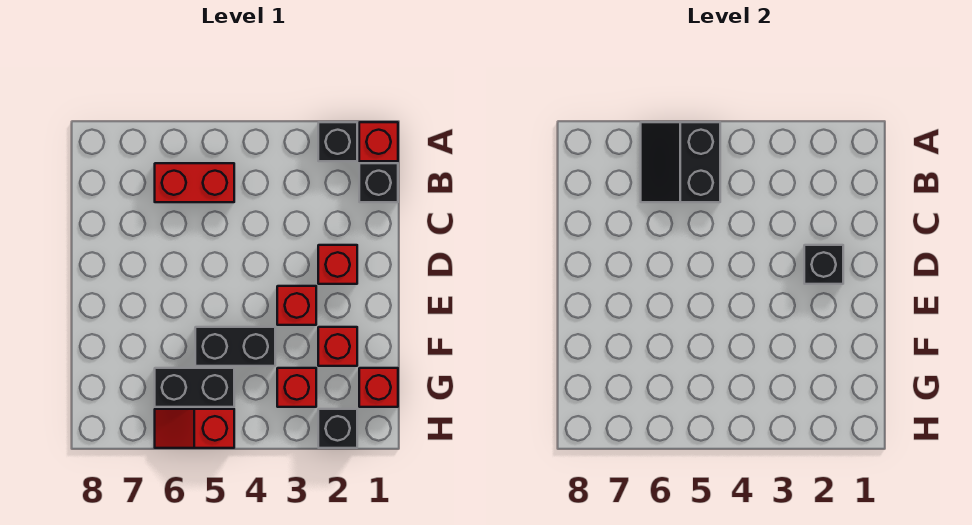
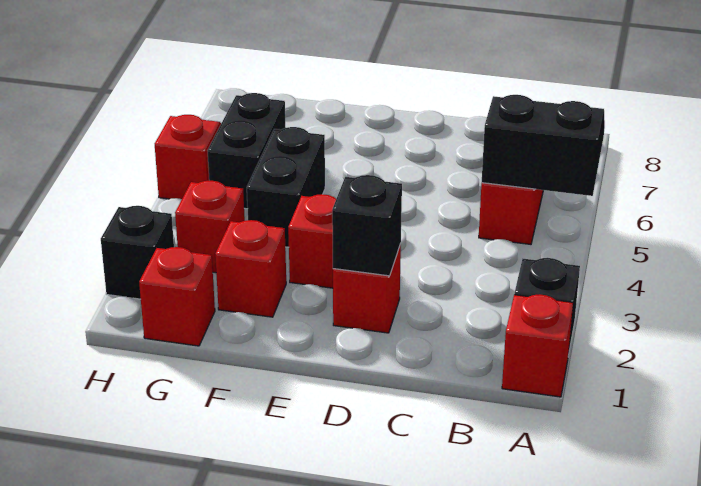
black brick B1 level 1 -> none

